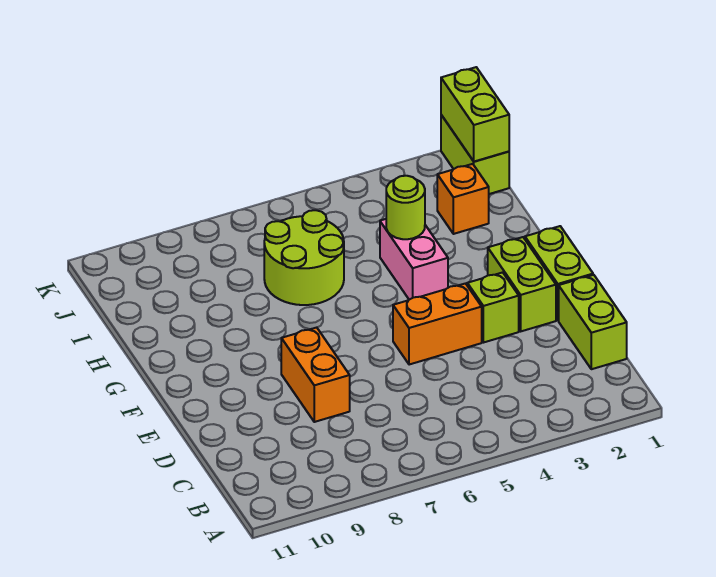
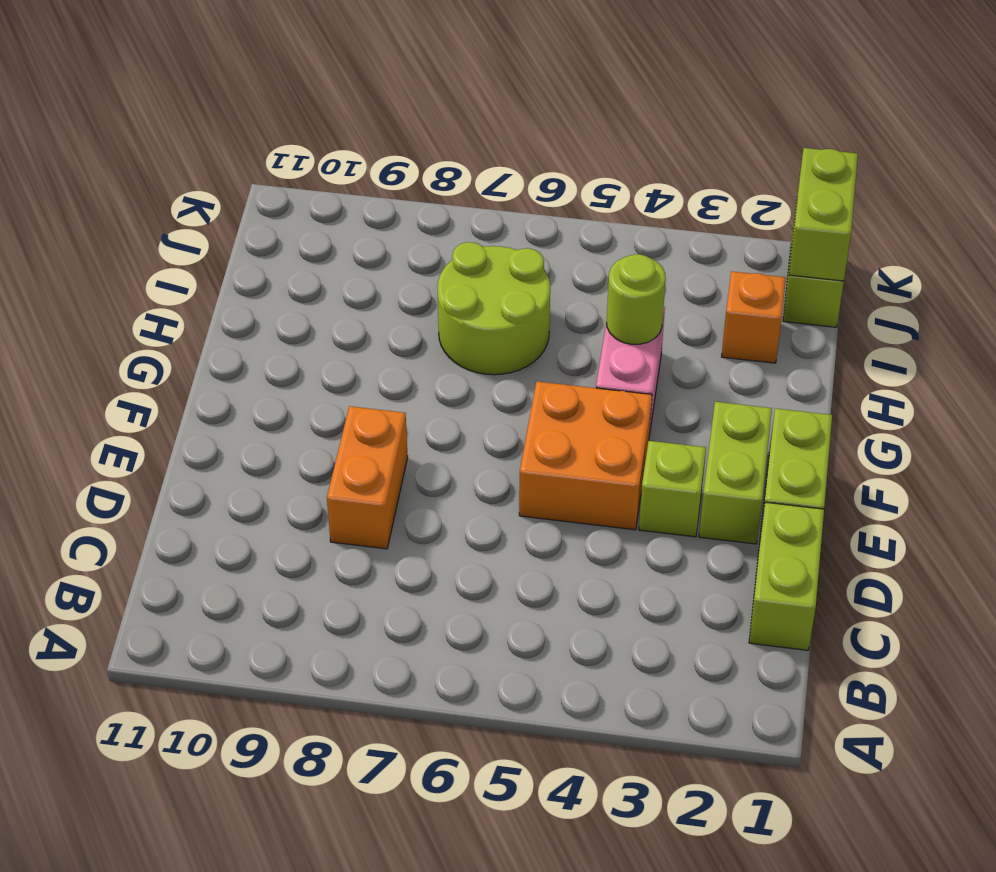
orange brick E4:E5 level 1 -> orange brick E4:F5 level 1

